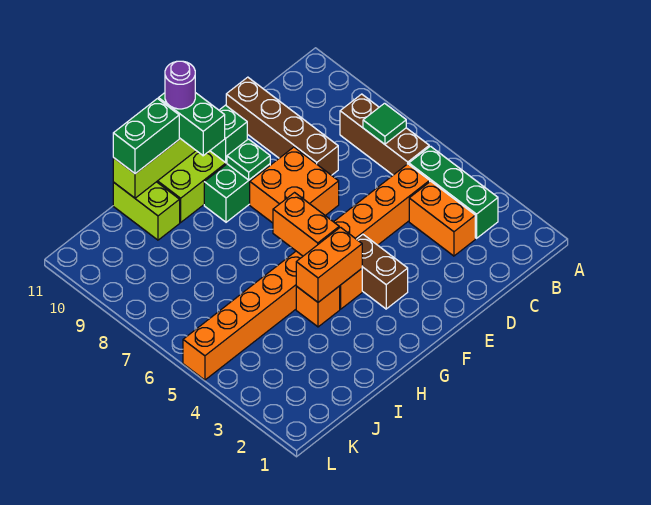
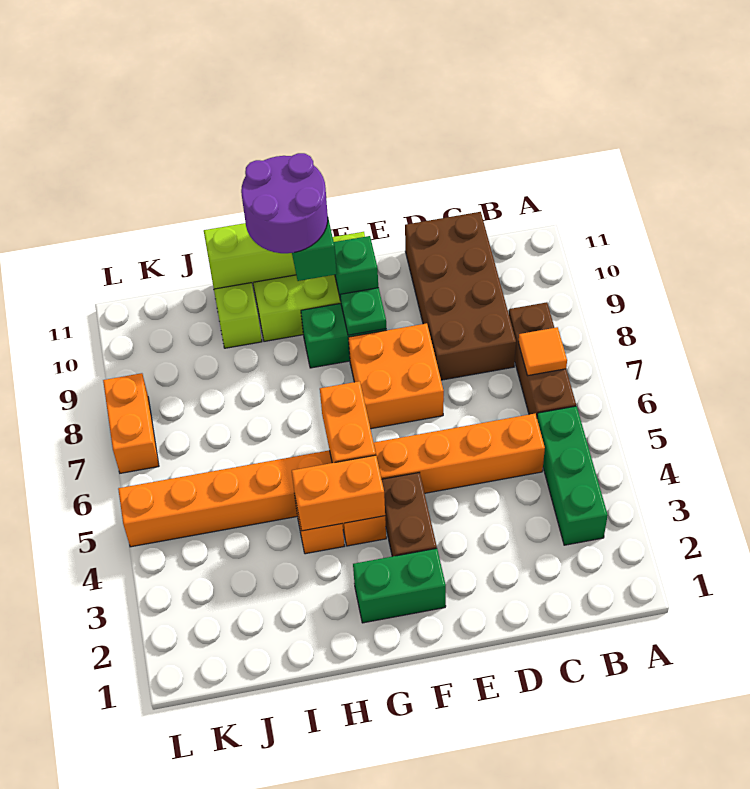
green tile B7 level 2 -> orange tile B7 level 2
orange brick C3:C4 level 1 -> orange brick L7:L8 level 1
brown brick D8:D11 level 1 -> brown brick C8:D11 level 1
purple round brick G11 level 4 -> purple round brick G10:H11 level 4
green brick H11:I11 level 3 -> green brick F2:G2 level 1

